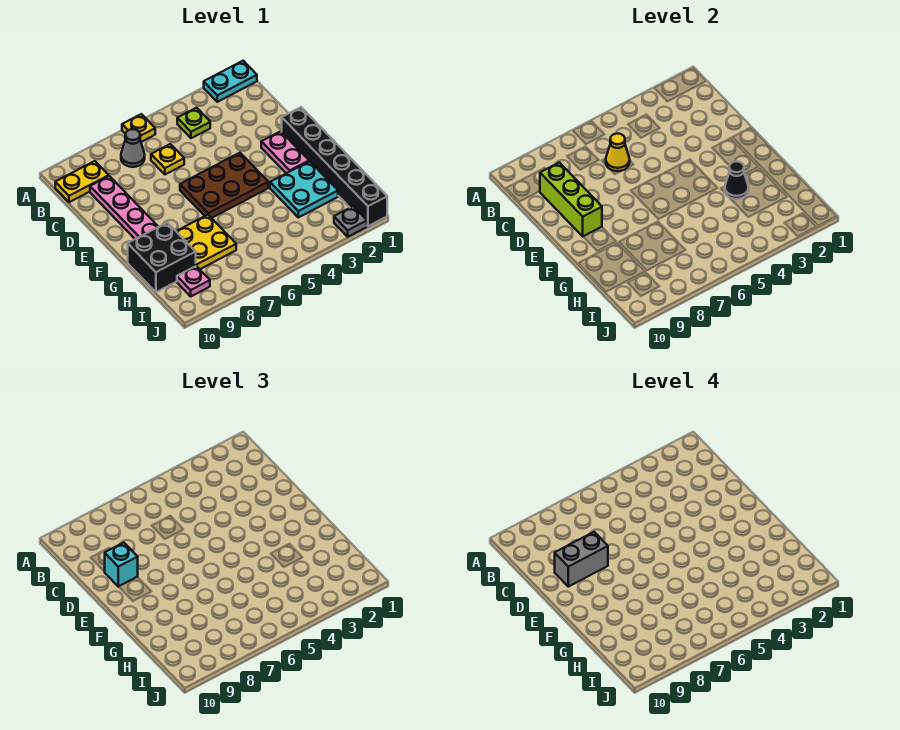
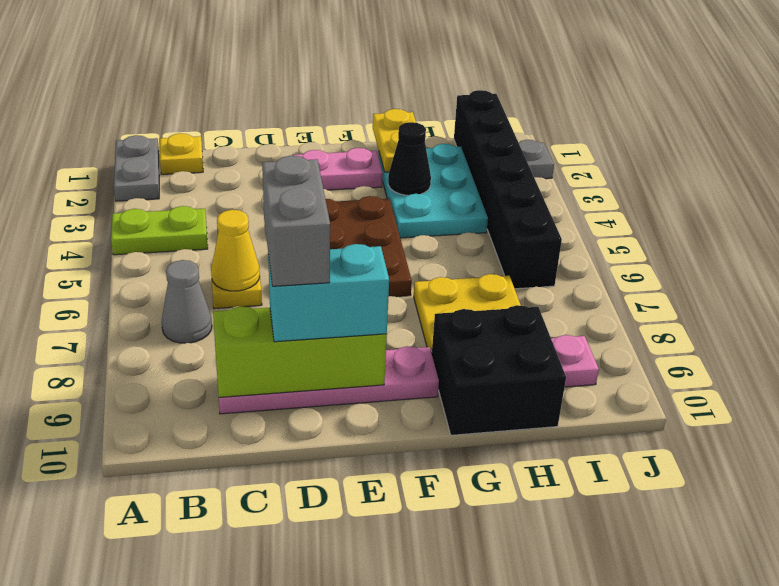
cyan plate A1:A2 level 1 -> grey plate A1:A2 level 1
yellow plate A6 level 1 -> yellow plate B1 level 1
lime plate B4 level 1 -> lime plate A4:B4 level 1
yellow plate B9:B10 level 1 -> yellow plate G1:G2 level 2
cyan brick D9 level 3 -> cyan brick D9:E9 level 3
black brick E1:J1 level 1 -> black brick I1:I6 level 1
cyan plate G2:H3 level 1 -> cyan plate G2:H4 level 1

